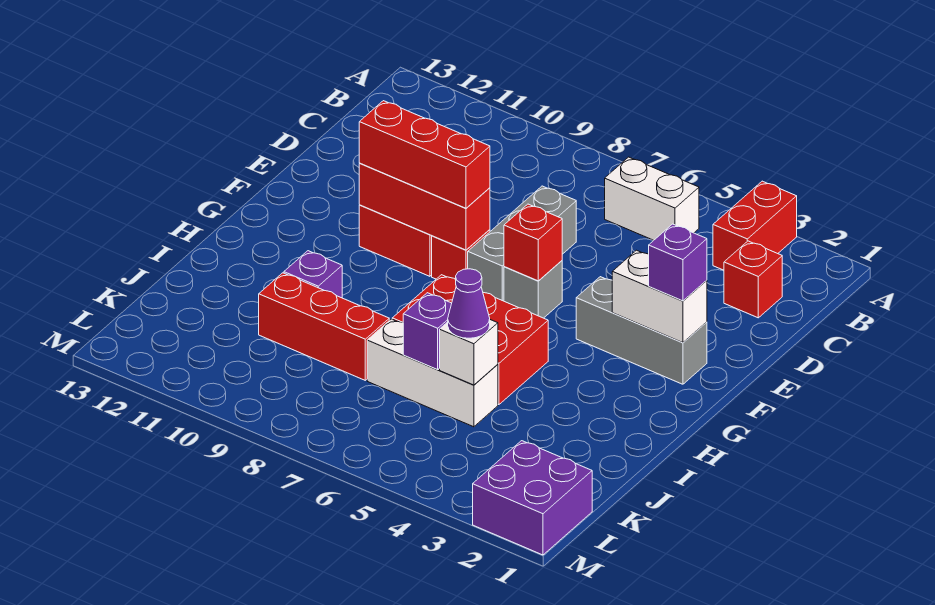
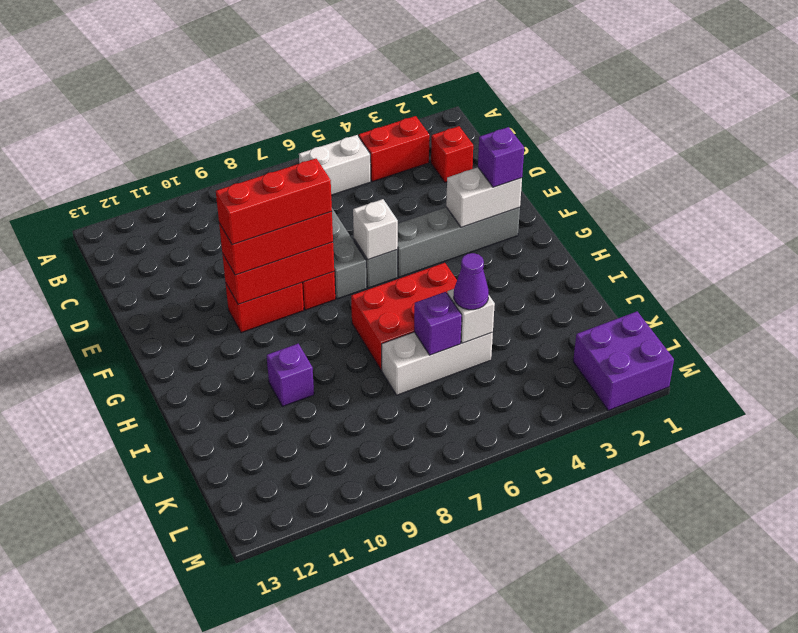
red brick A3:B3 level 1 -> red brick B3:B4 level 1
grey brick F2:F4 level 1 -> grey brick F2:F5 level 1
red brick F6 level 2 -> white brick F6 level 2
red brick J8:J10 level 1 -> red brick F8:F10 level 4

